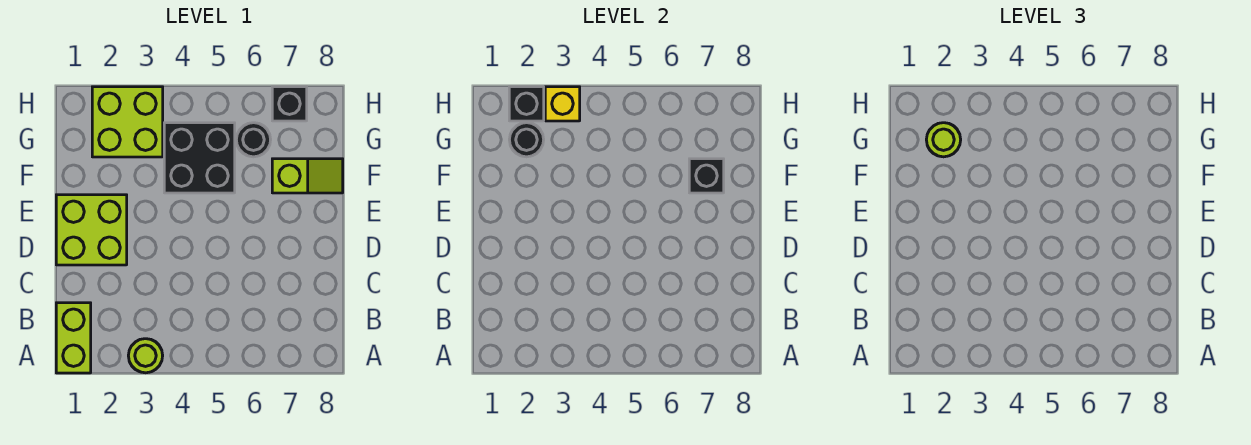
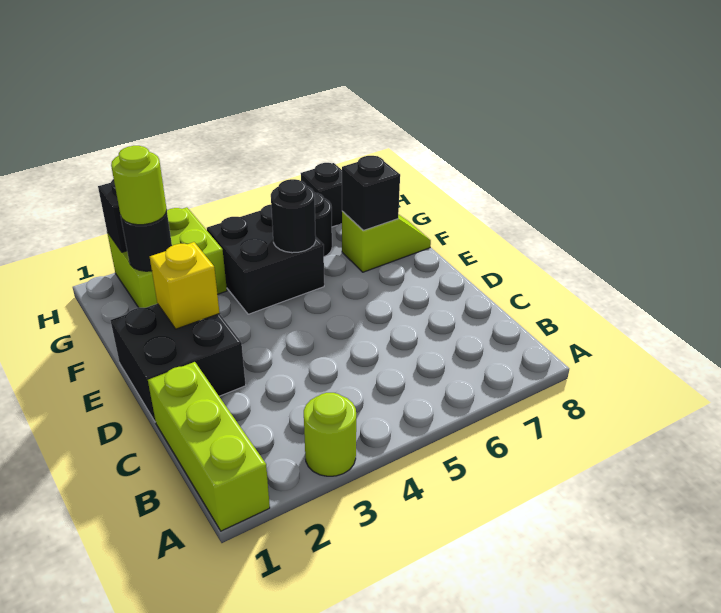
lime brick A1:B1 level 1 -> lime brick A1:C1 level 1
lime brick D1:E2 level 1 -> black brick D1:E2 level 1
none -> black round brick F5 level 2
yellow brick H3 level 2 -> yellow brick E2 level 2

